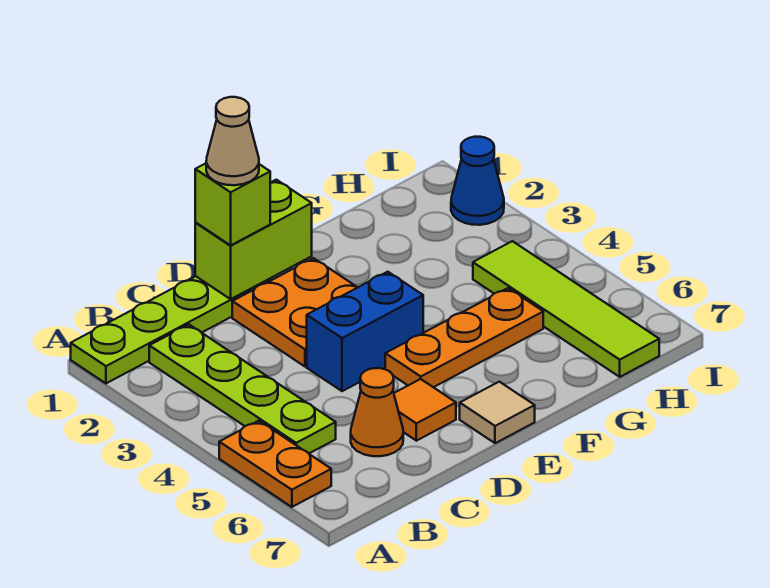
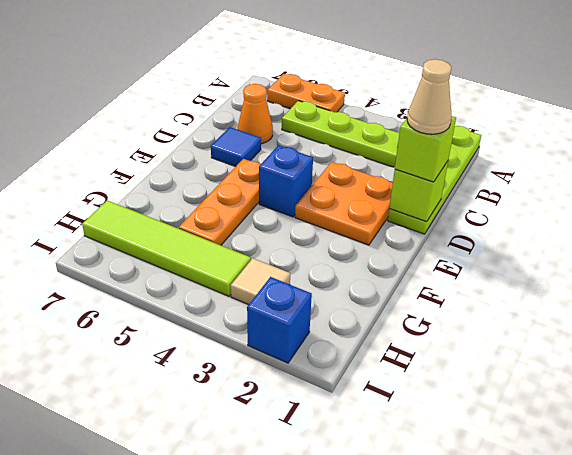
lime brick D1:E1 level 2 -> lime brick D1 level 2
blue brick D4:E4 level 1 -> blue brick E4 level 1
orange tile D6 level 1 -> blue tile D6 level 1
tan tile E7 level 1 -> tan tile H3 level 1
blue cone I2 level 1 -> blue brick I2 level 1

